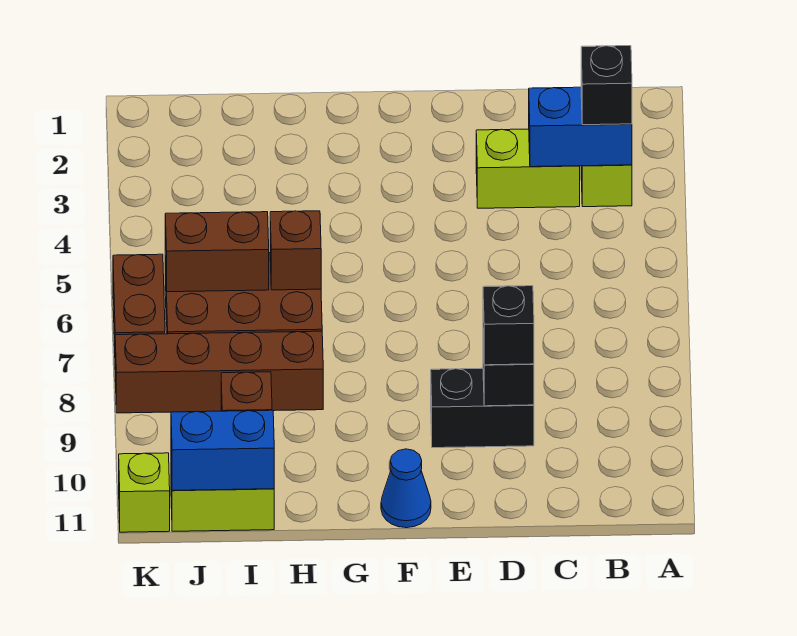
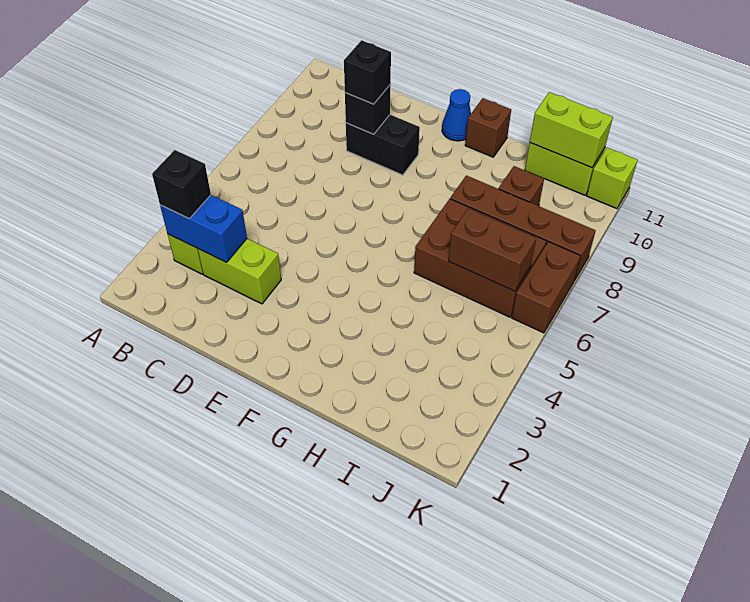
brown brick H6 level 2 -> brown brick G11 level 1
blue brick I11:J11 level 2 -> lime brick I11:J11 level 2

